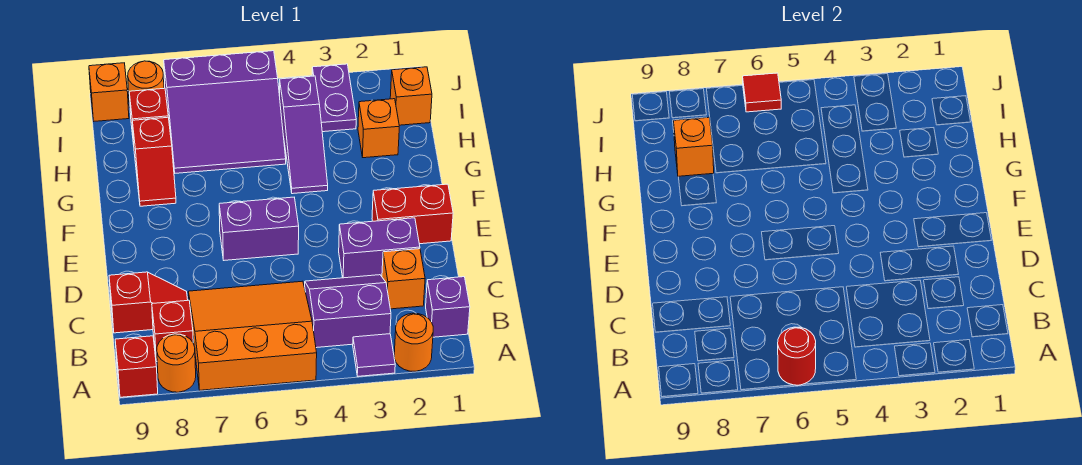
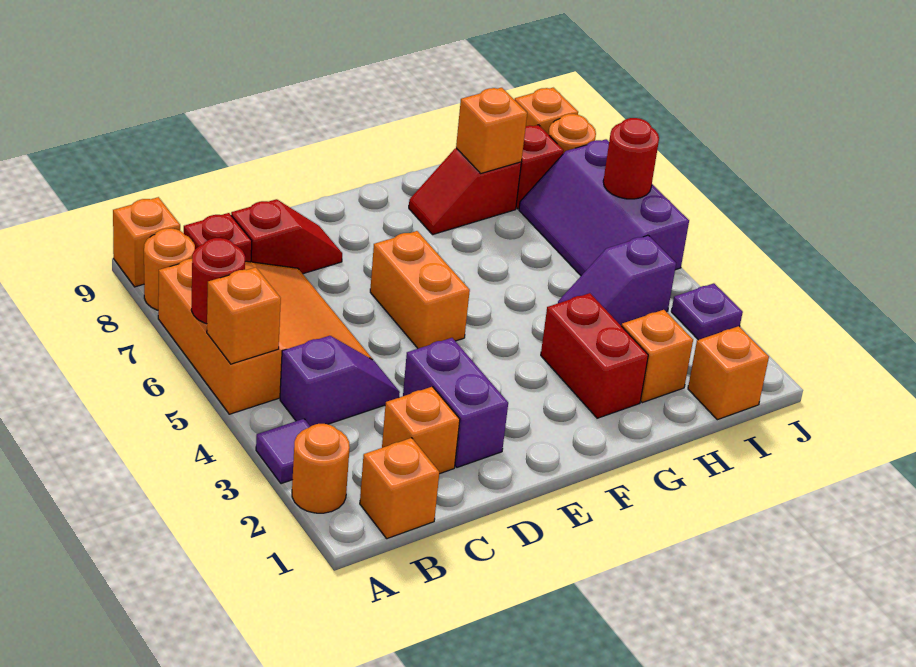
none -> orange brick A5 level 2
red brick A9 level 1 -> orange brick A9 level 1
purple brick B1 level 1 -> orange brick B1 level 1
purple slope B3:C4 level 1 top B -> purple slope B4:C4 level 1 top B
red slope C8:C9 level 1 top 9 -> red slope C8:D8 level 1 top C
red brick E1:E2 level 1 -> red brick G2:G3 level 1
purple brick E5:E6 level 1 -> orange brick E5:E6 level 1
purple slope G4:I4 level 1 top I -> purple slope H4:I4 level 1 top I
purple slope H5:J7 level 1 top J -> purple slope I5:J7 level 1 top J
purple plate I3:J3 level 1 -> purple plate J3 level 1
red tile J6 level 2 -> red round brick J6 level 2

